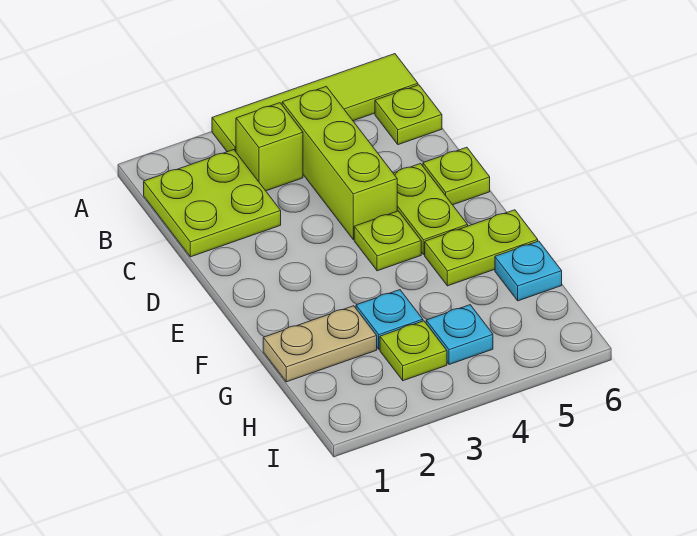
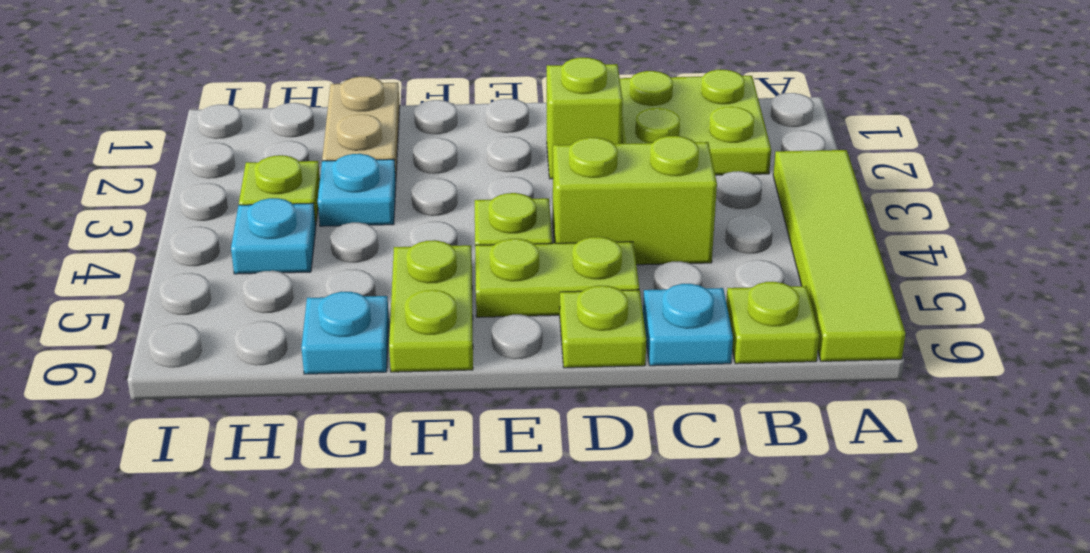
lime brick B3 level 1 -> lime brick D2 level 1
lime brick B4:D4 level 1 -> lime brick C4:D4 level 1
none -> cyan plate C6 level 1

